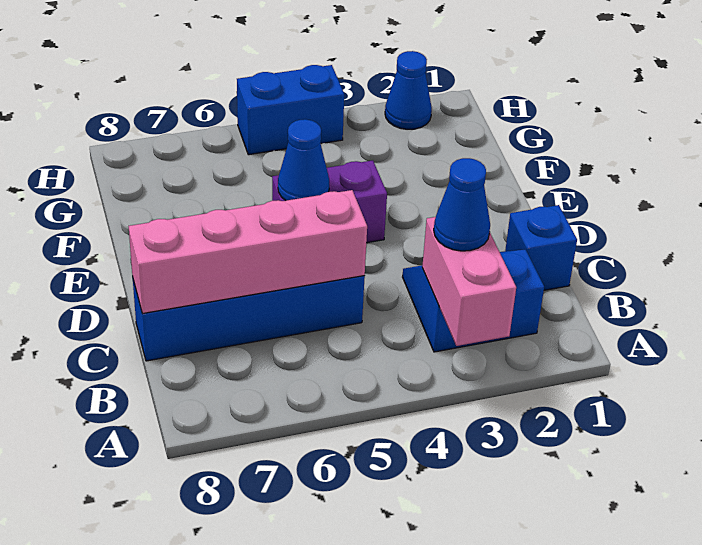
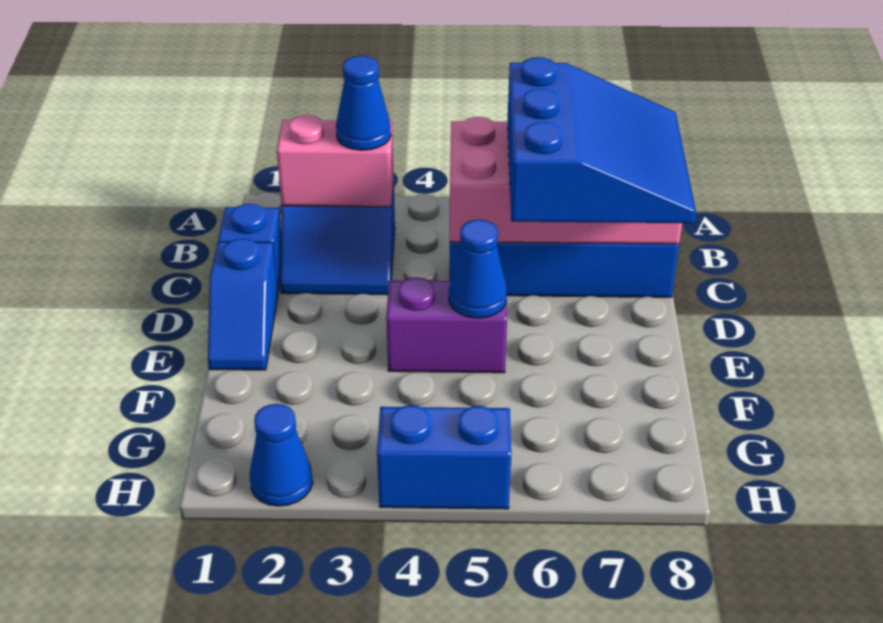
pink brick A3:B3 level 2 -> pink brick B2:B3 level 2
none -> blue slope B6:D8 level 3 top 6
pink brick C5:C8 level 2 -> pink brick B5:C8 level 2
none -> blue slope D1:E1 level 1 top D

